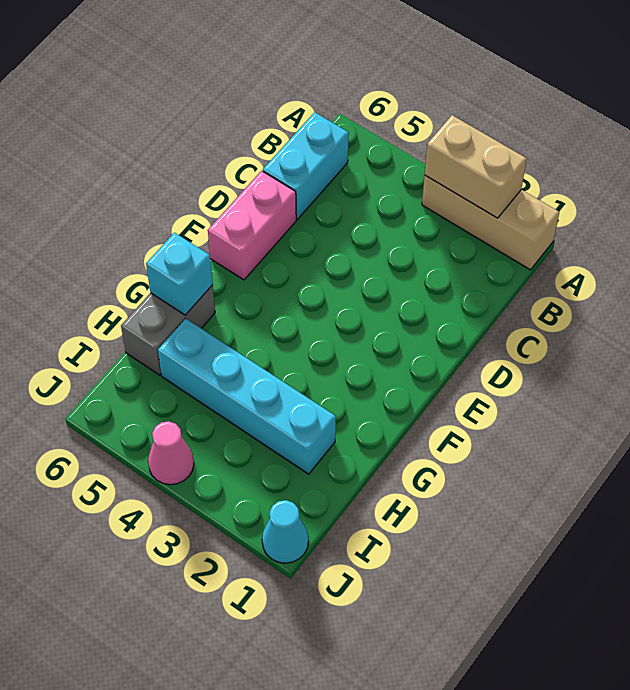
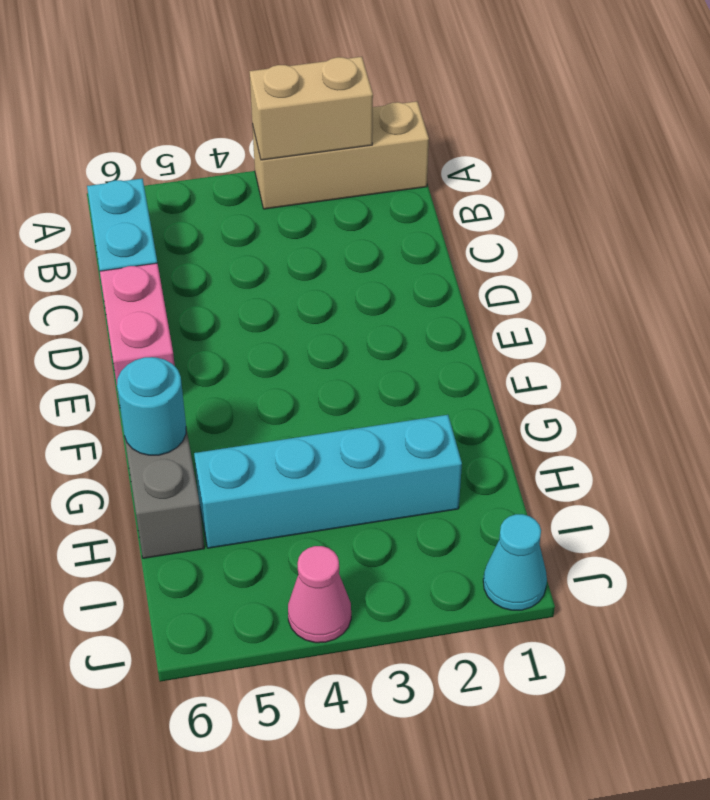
cyan brick G6 level 2 -> cyan round brick G6 level 2

